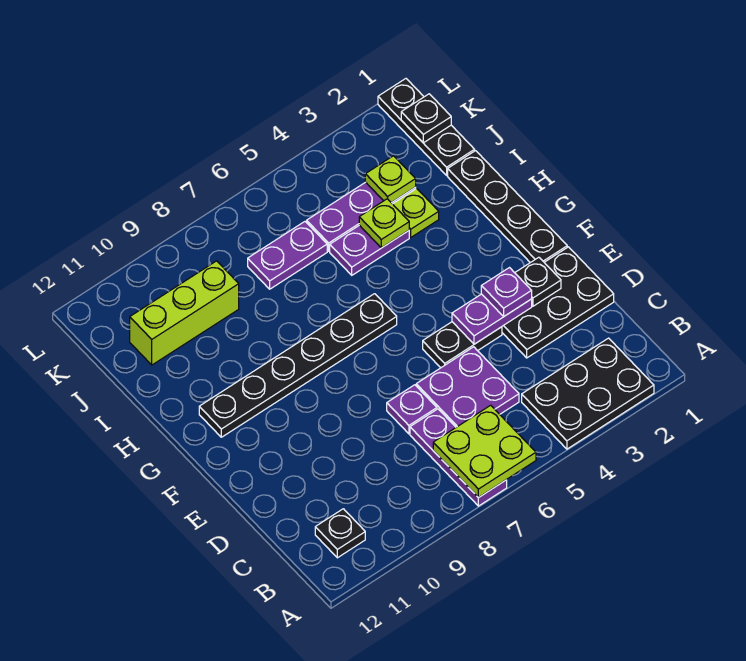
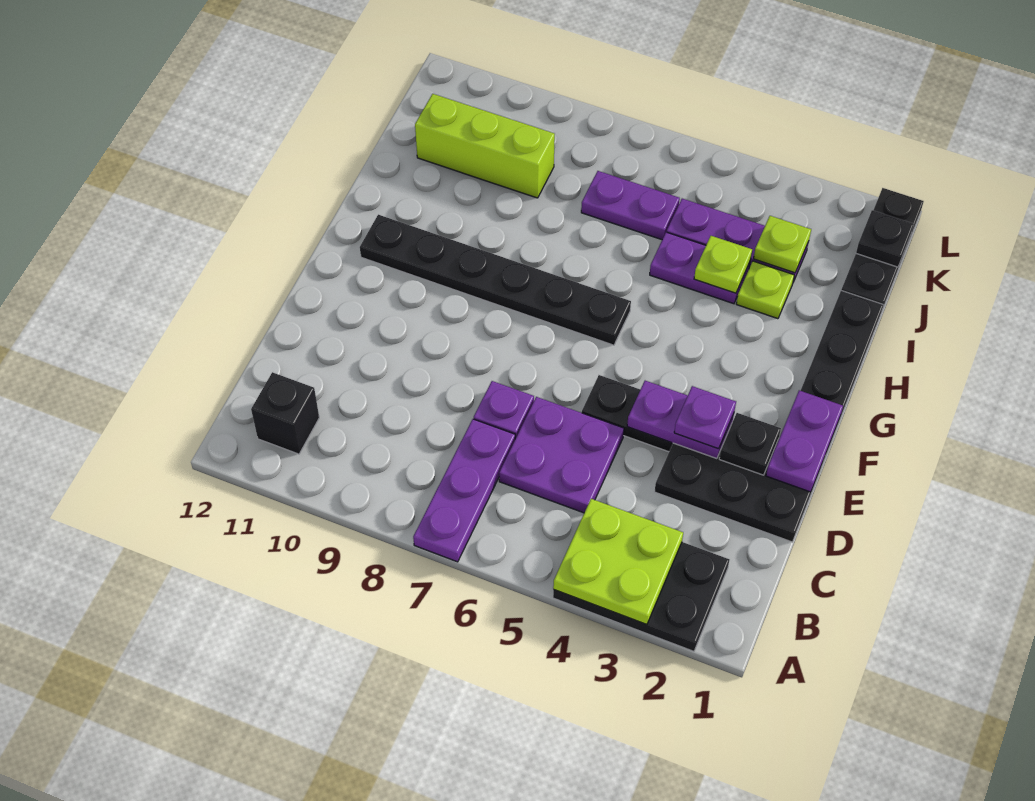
lime plate A6:B7 level 2 -> lime plate A3:B4 level 2
black plate B11 level 1 -> black brick B11 level 1
none -> purple plate E1:F1 level 2

